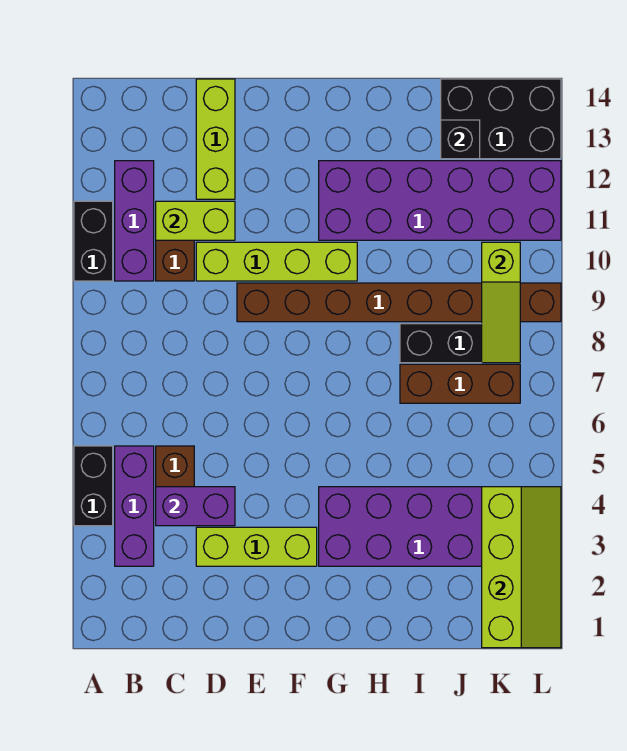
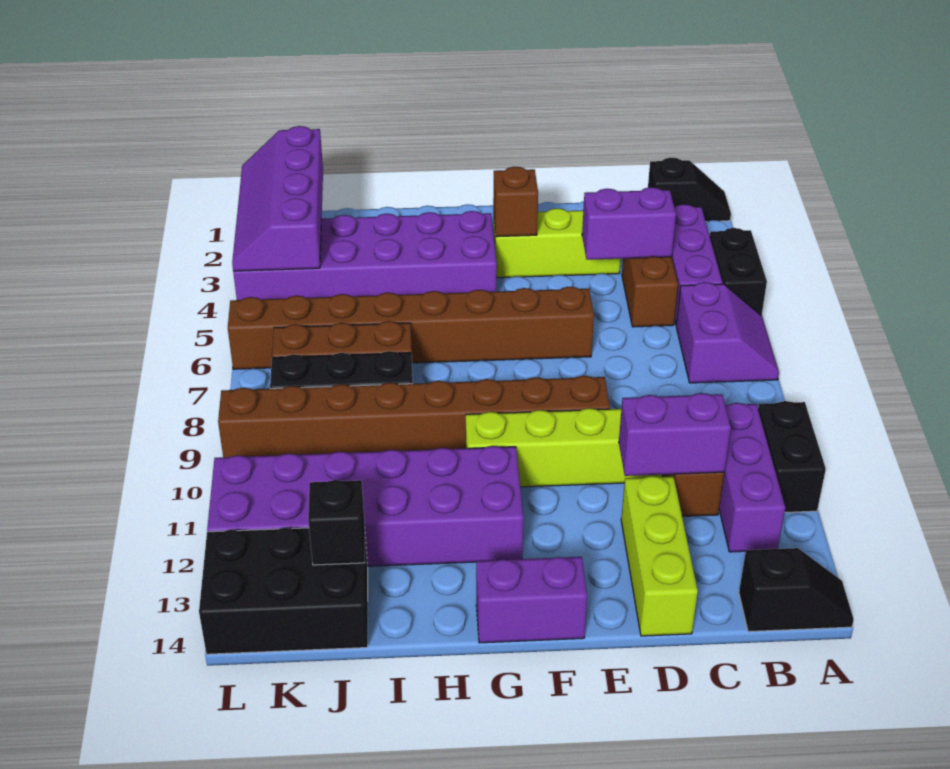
none -> black slope A1:B1 level 1 top B
none -> purple slope A6:B7 level 1 top B
none -> black slope A14:B14 level 1 top B
lime brick C11:D11 level 2 -> purple brick C11:D11 level 2
none -> brown brick E6:L6 level 1
none -> brown brick F3 level 2
none -> purple brick F14:G14 level 1
lime slope K1:L4 level 2 top K -> purple slope K1:L4 level 2 top K
lime slope K8:K10 level 2 top 10 -> none

